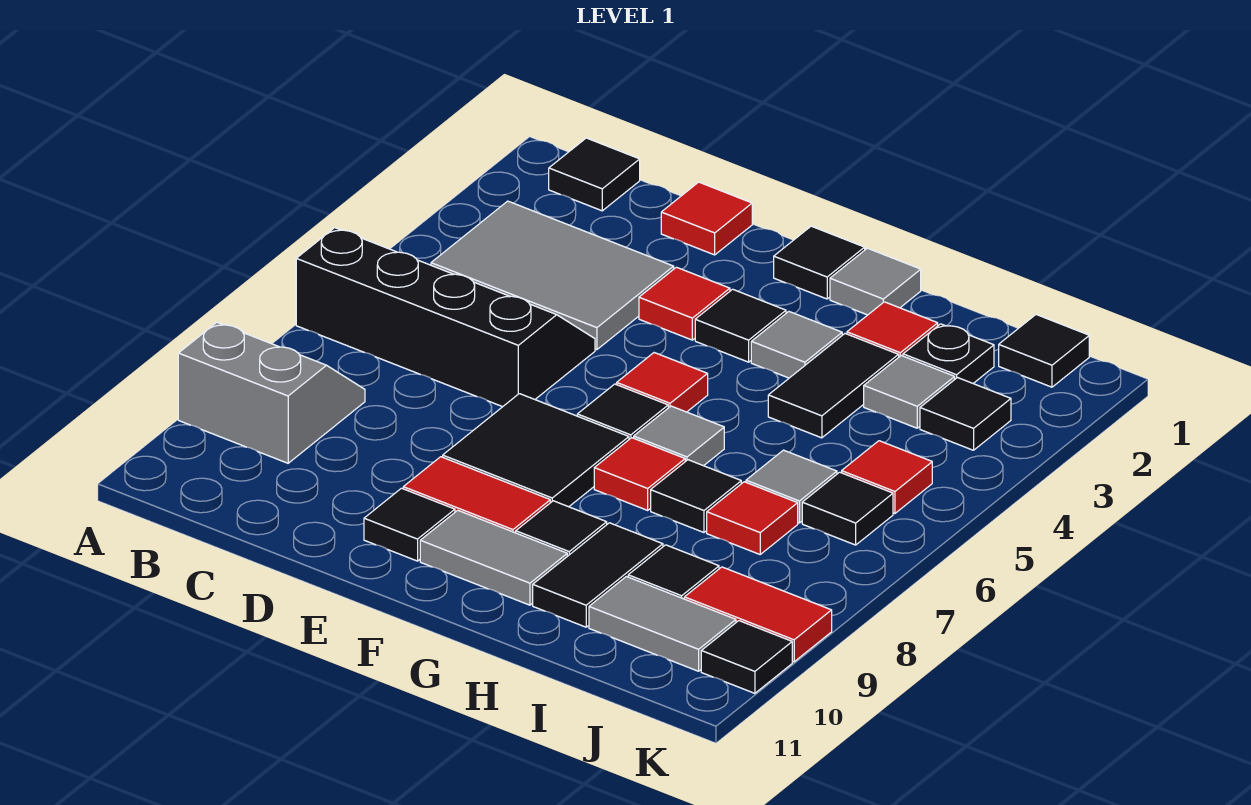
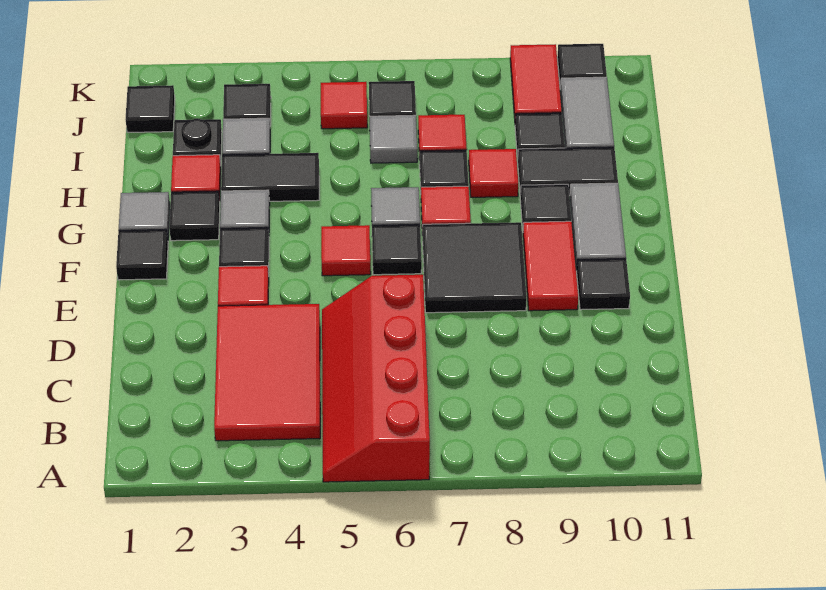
black slope A5:D6 level 1 top 6 -> red slope A5:D6 level 1 top 6
grey slope A8:B9 level 1 top 9 -> none
black tile B1 level 1 -> black tile G2 level 1
grey tile B3:D4 level 1 -> red tile B3:D4 level 1
red tile D1 level 1 -> red tile H8 level 1

